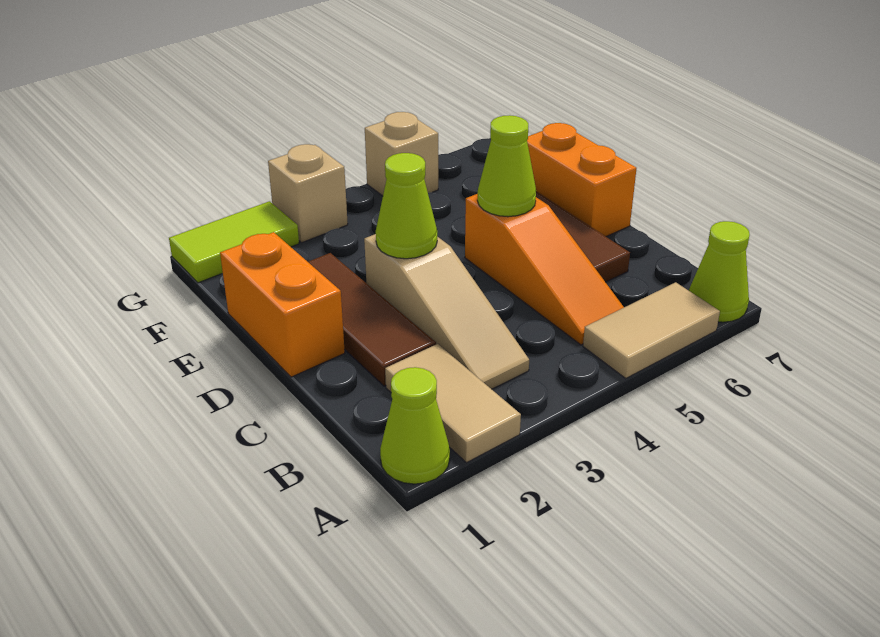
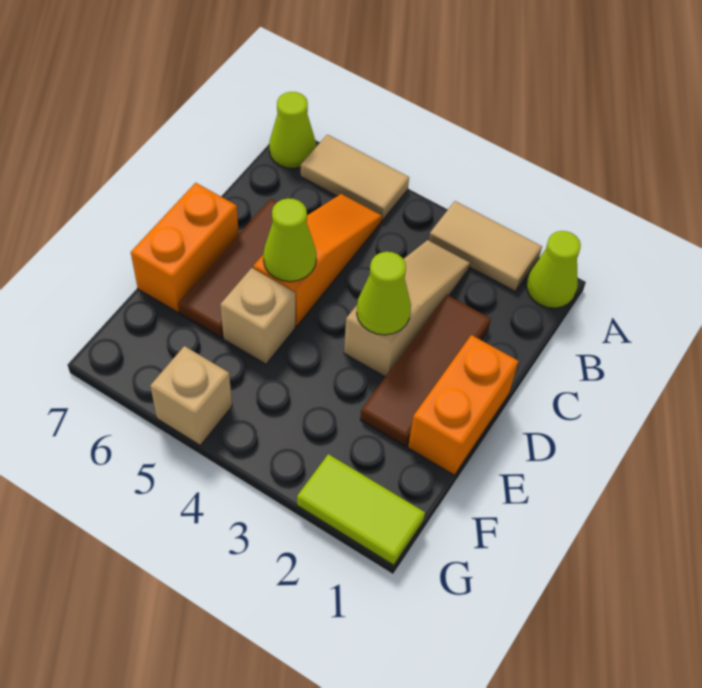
tan tile A2:B2 level 1 -> tan tile A2:A3 level 1
tan brick G3 level 1 -> tan brick E5 level 1

